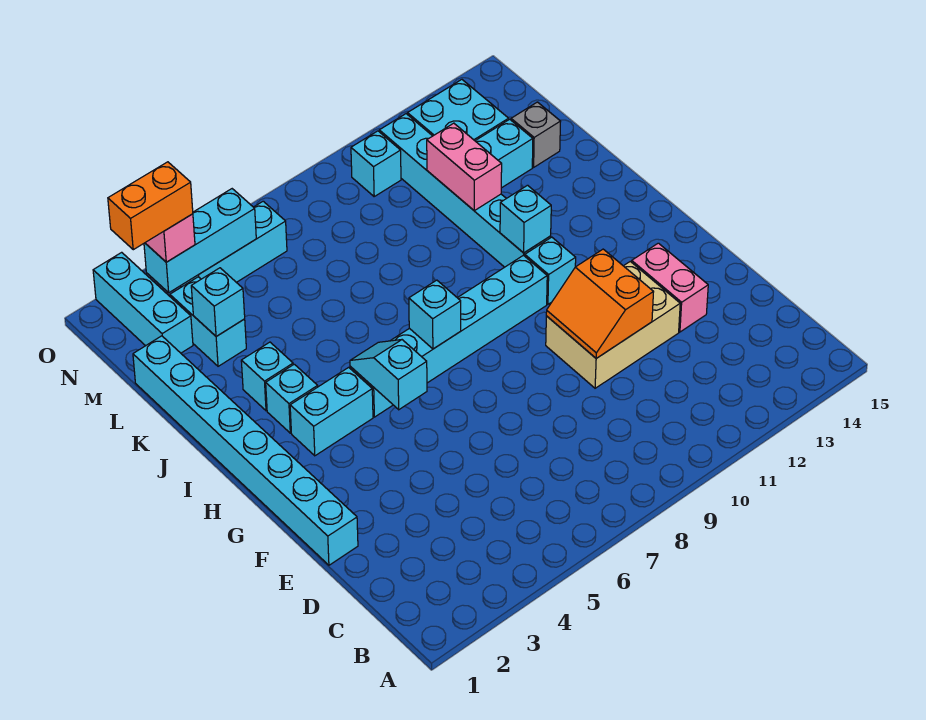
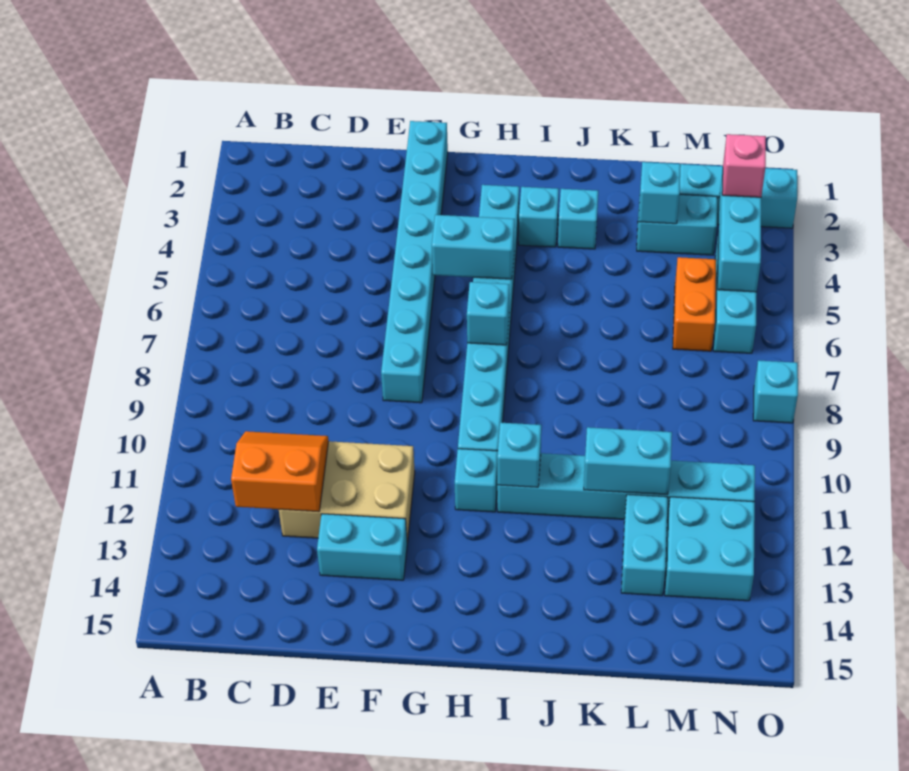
cyan brick E1:L1 level 1 -> cyan brick F1:F8 level 1
tan brick E10:F12 level 1 -> tan brick D11:F12 level 1
orange slope E10:F11 level 2 top 11 -> orange slope C11:D12 level 2 top 12
pink brick E13:F13 level 1 -> cyan brick E13:F13 level 1
cyan slope G5:H5 level 2 top G -> cyan brick G5:H5 level 2
pink brick K11:L11 level 2 -> cyan brick K11:L11 level 2
grey brick L14 level 1 -> none
orange brick N2:N3 level 4 -> orange brick M5:M6 level 1
cyan brick N10 level 1 -> cyan brick O8 level 1

